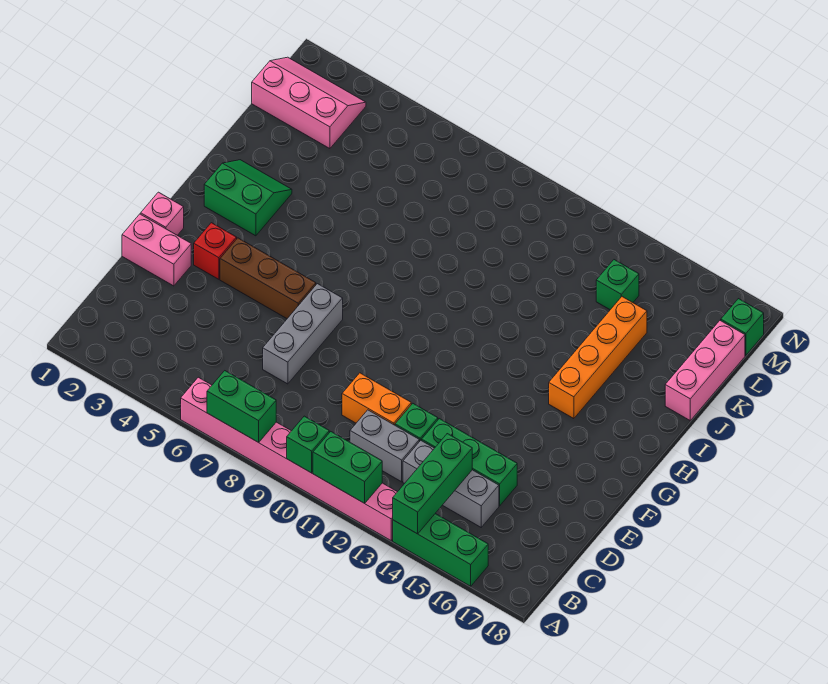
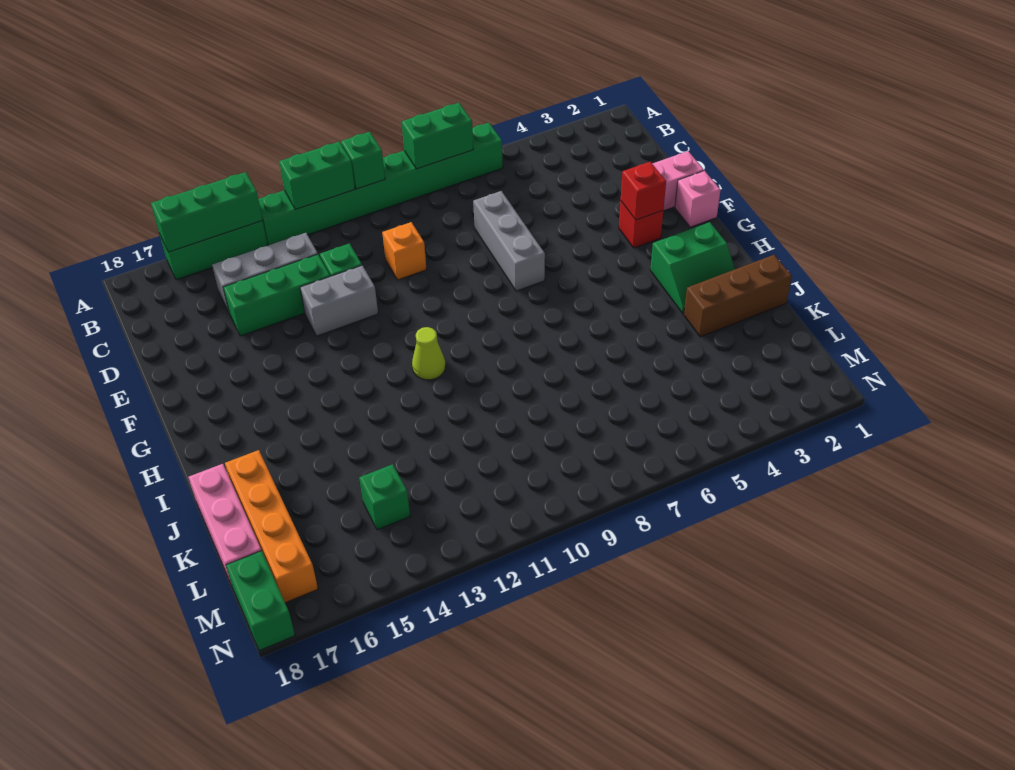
pink brick A6:A13 level 1 -> green brick A6:A13 level 1
green brick A14:C14 level 2 -> green brick A14:A16 level 2
grey brick C11:C12 level 1 -> grey brick E12:E13 level 1
orange brick D10:D11 level 1 -> orange brick D10 level 1
none -> red brick F3 level 2
brown brick F4:F6 level 1 -> brown brick J1:J3 level 1
none -> lime cone H11 level 1
orange brick H15:K15 level 1 -> orange brick J17:M17 level 1
pink slope L1:M3 level 1 top L -> none
green brick M18 level 1 -> green brick M18:N18 level 1

